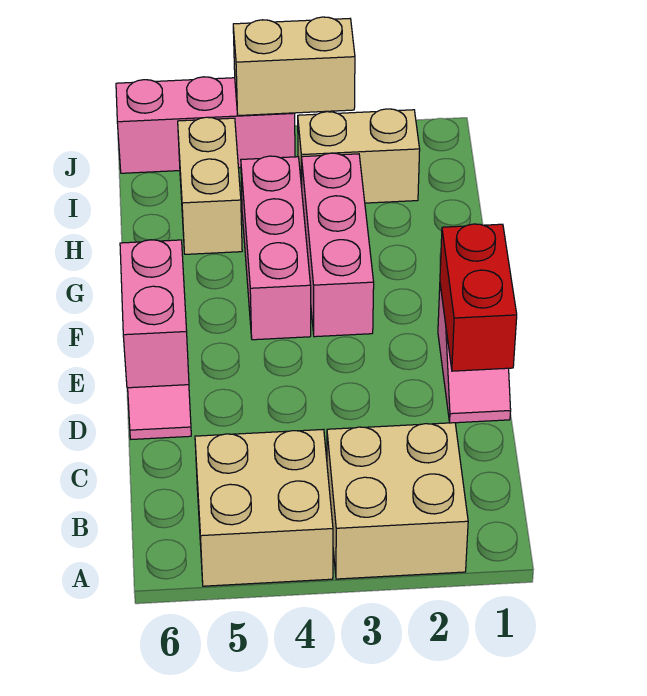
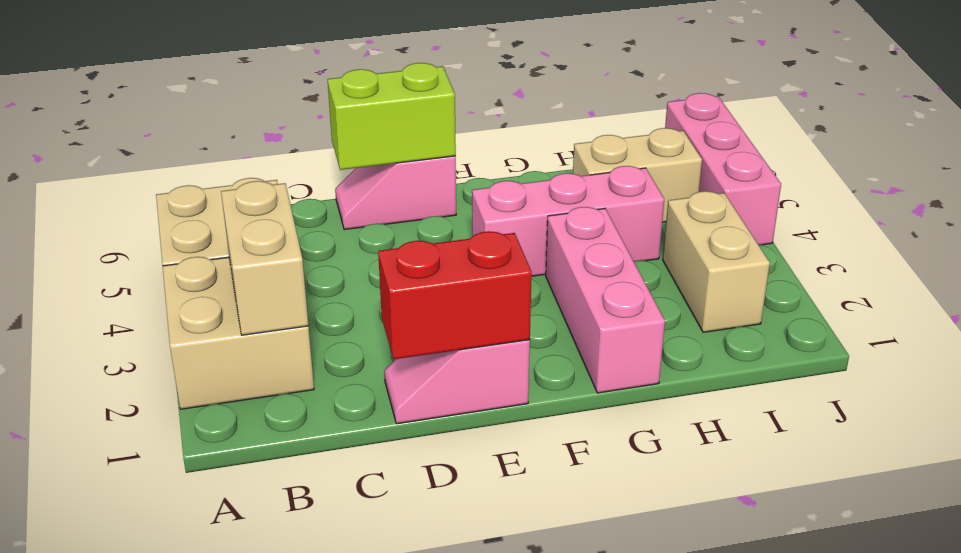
pink brick D6:E6 level 2 -> lime brick D6:E6 level 2
pink brick F3:H3 level 1 -> pink brick G1:G3 level 1
tan brick J3:J4 level 2 -> tan brick B2:B3 level 2

